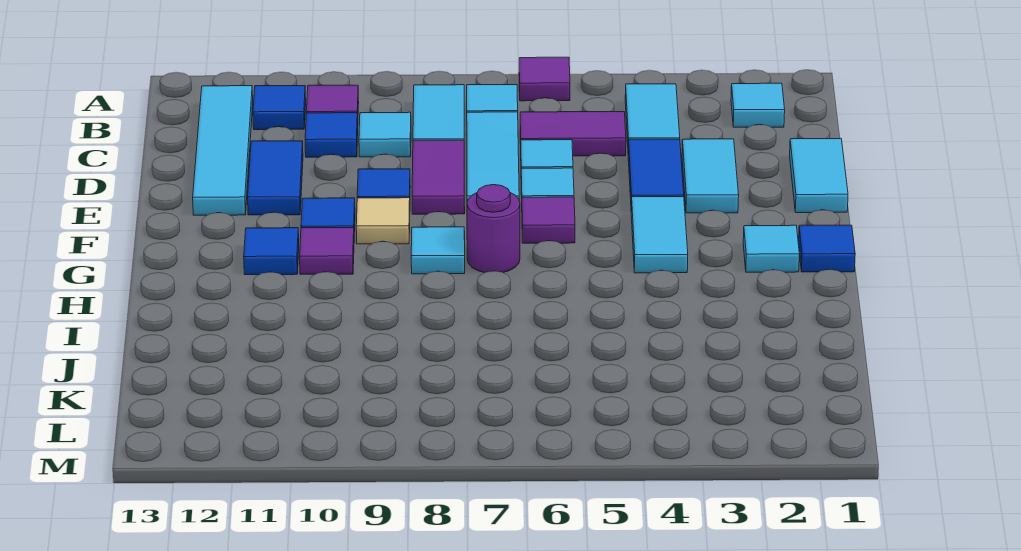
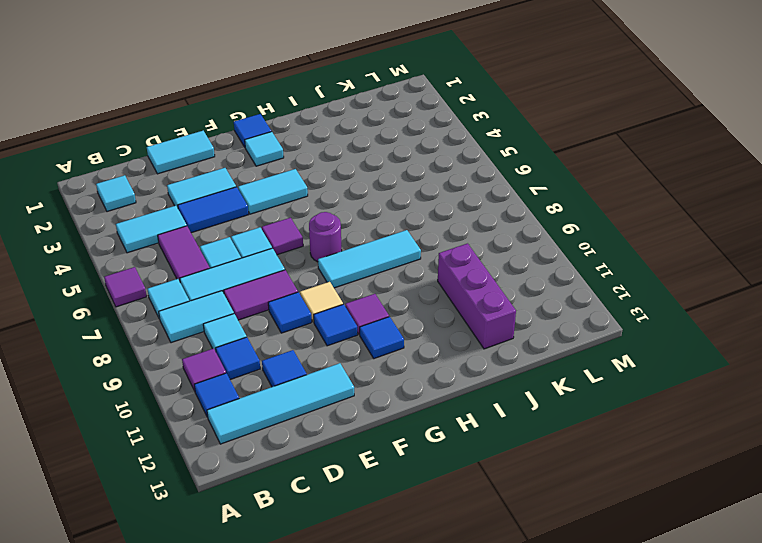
blue tile D11:E11 level 1 -> blue tile D11 level 1
cyan tile G8 level 1 -> cyan tile G8:I8 level 1
none -> purple brick J10:J12 level 1

